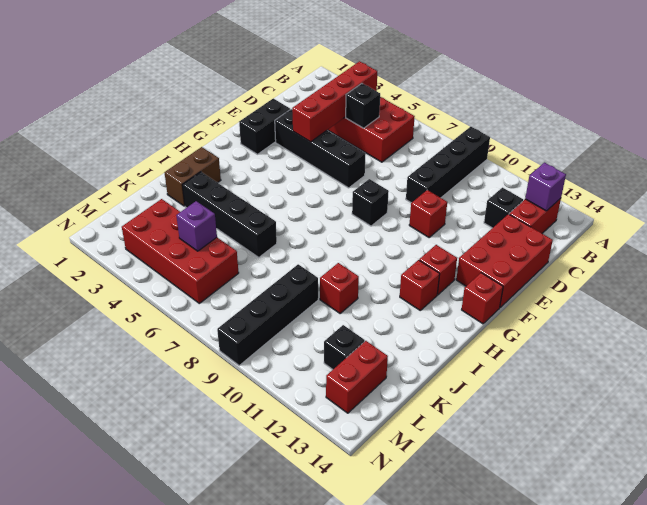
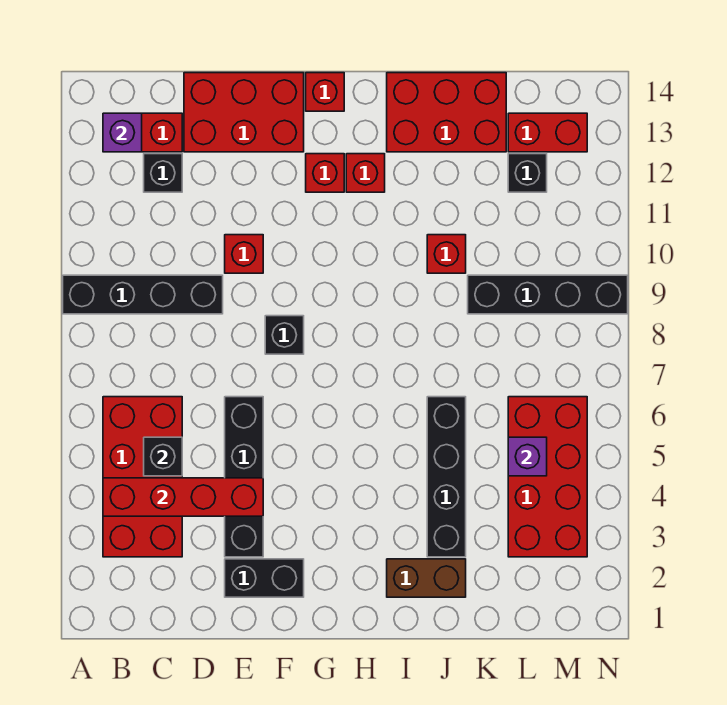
none -> red brick I13:K14 level 1

